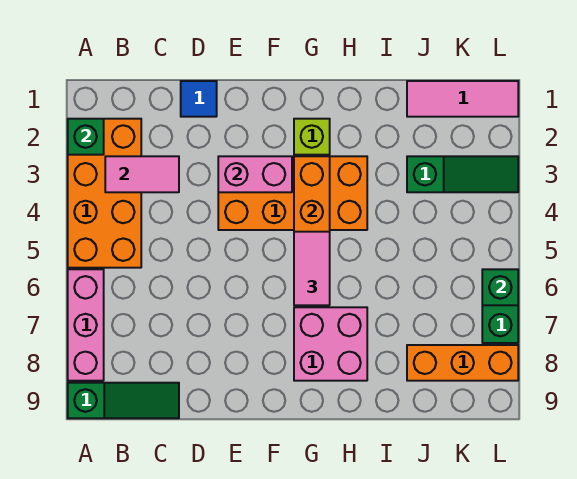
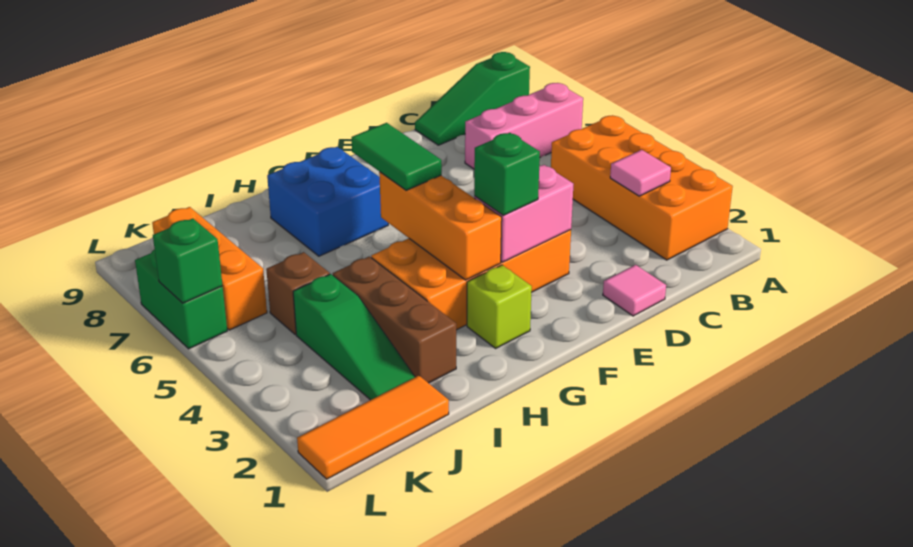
green brick A2 level 2 -> green brick F3 level 3
pink brick A6:A8 level 1 -> pink brick A7:C7 level 1
pink tile B3:C3 level 2 -> pink tile B3 level 2
blue tile D1 level 1 -> pink tile D1 level 1
pink tile G5:G6 level 3 -> green tile G5:G6 level 3
pink brick G7:H8 level 1 -> blue brick G7:H8 level 1
none -> brown brick I2:I4 level 1
pink tile J1:L1 level 1 -> orange tile J1:L1 level 1
green slope J3:L3 level 1 top J -> green slope J2:J4 level 1 top 4
none -> brown brick J5 level 1
orange brick J8:L8 level 1 -> orange brick K6:K8 level 1

